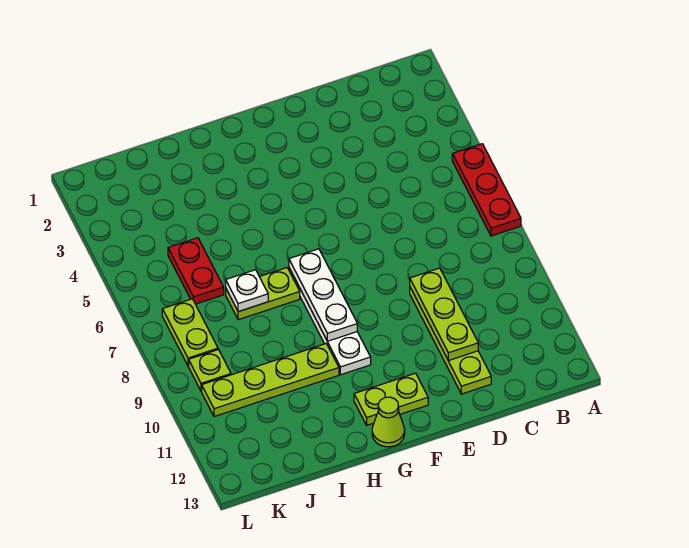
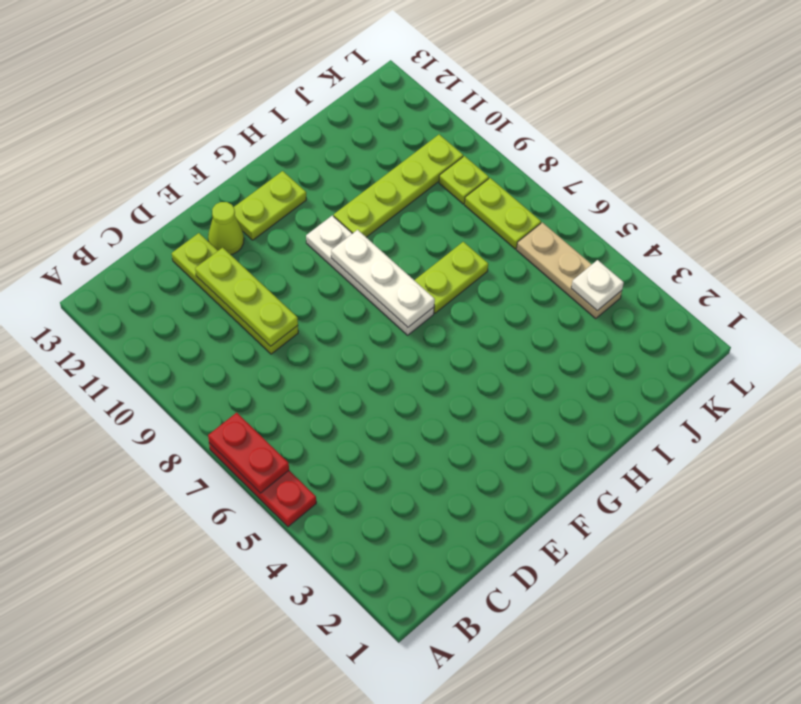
lime cone G13 level 1 -> lime cone E12 level 1
white plate I7 level 2 -> white plate K4 level 2
red plate J5:J6 level 1 -> red plate A6:A7 level 2
none -> tan plate K4:K6 level 1

